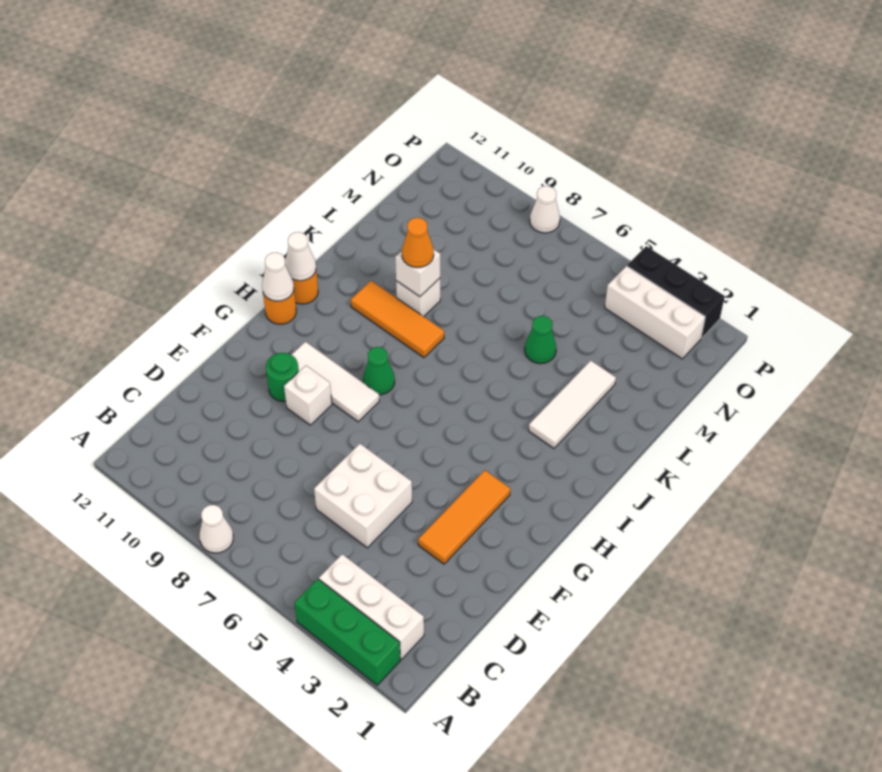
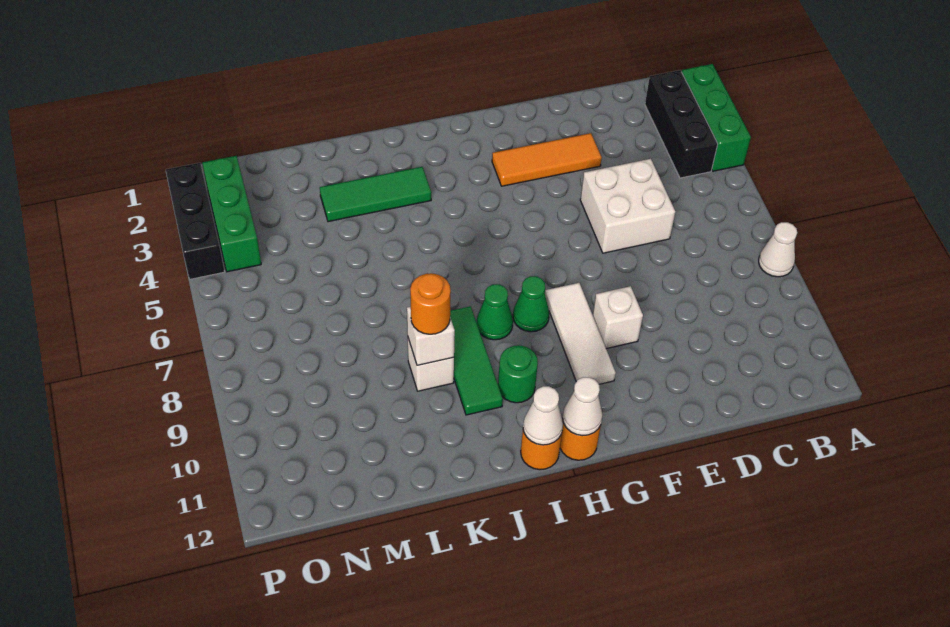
white brick B2:B4 level 1 -> black brick B2:B4 level 1
green round brick F10 level 1 -> green round brick I10 level 1
white tile J3:L3 level 1 -> green tile J3:L3 level 1
orange tile J8:J10 level 1 -> green tile J8:J10 level 1
orange cone K9 level 3 -> orange round brick K9 level 3
green cone L5 level 1 -> green cone I8 level 1
white brick O2:O4 level 1 -> green brick O2:O4 level 1
white cone P8 level 1 -> none

